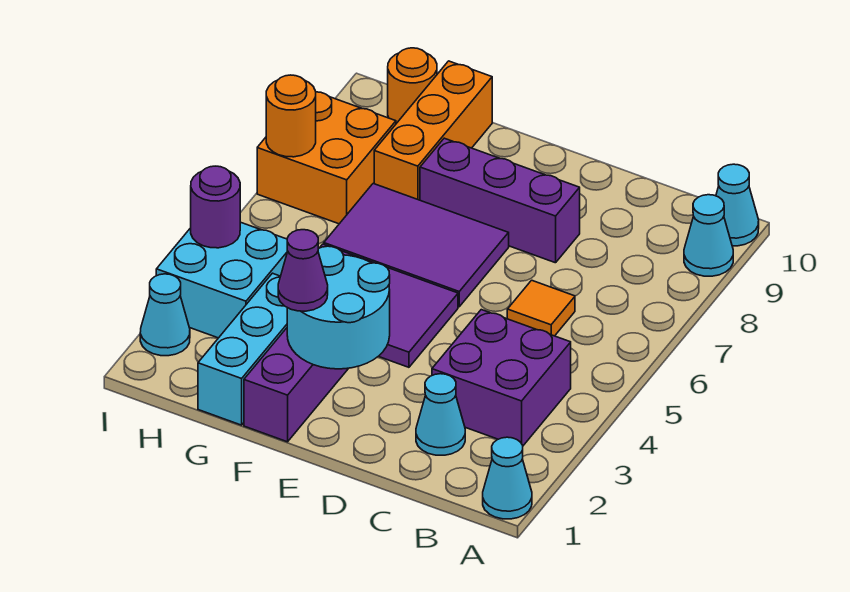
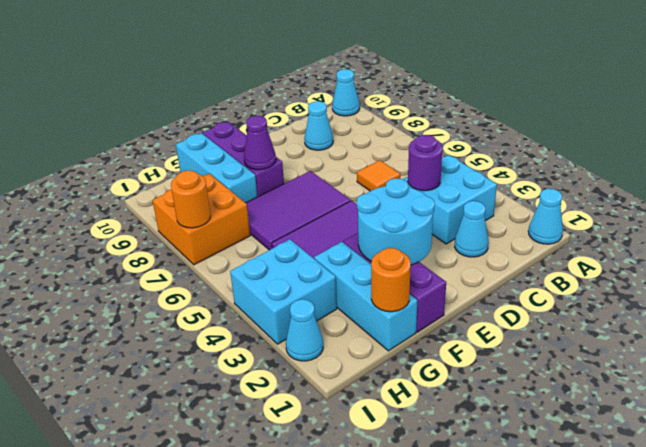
cyan cone A9 level 1 -> cyan cone C9 level 1
purple brick B3:C4 level 1 -> cyan brick B3:C4 level 1
purple brick D8:F8 level 1 -> purple brick F8:F10 level 1
purple cone F2 level 3 -> purple cone F8 level 2
orange brick G8:G10 level 1 -> cyan brick G8:G10 level 1
orange round brick H10 level 1 -> orange round brick G1 level 2
purple round brick I4 level 2 -> purple round brick C4 level 2

